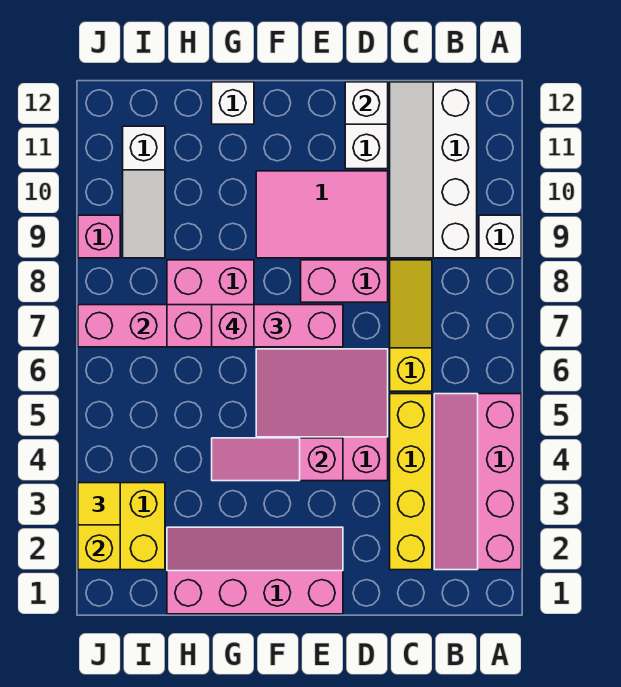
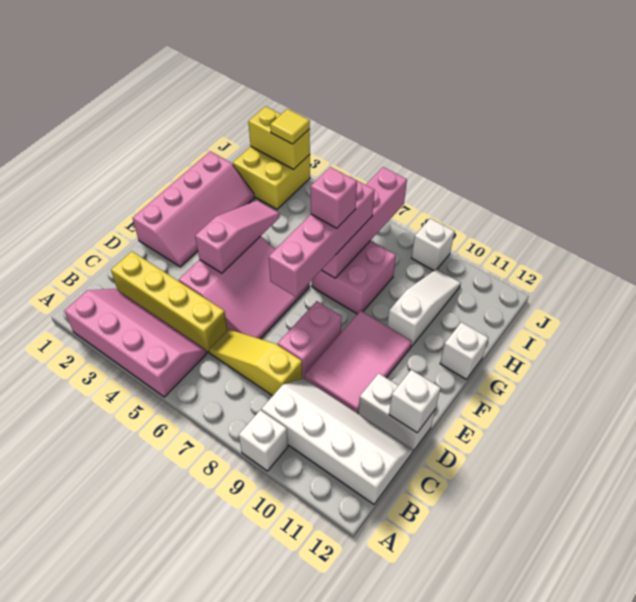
yellow slope C6:C8 level 1 top 6 -> yellow slope C6:C8 level 1 top 8
white slope I9:I11 level 1 top 11 -> white slope G10:I10 level 1 top G
pink brick J9 level 1 -> white brick J9 level 1

